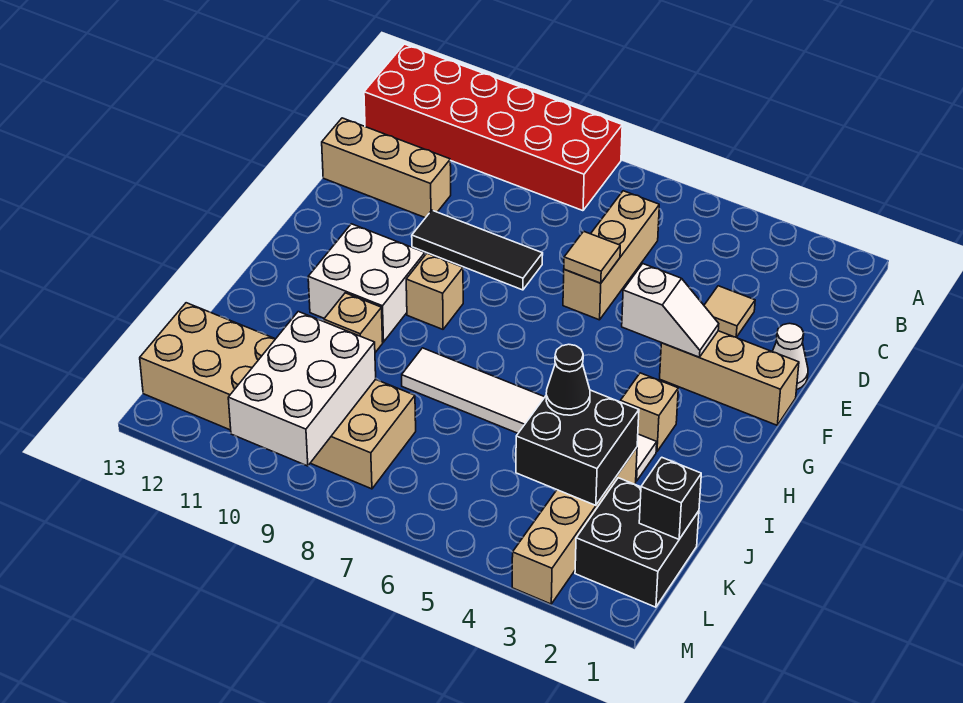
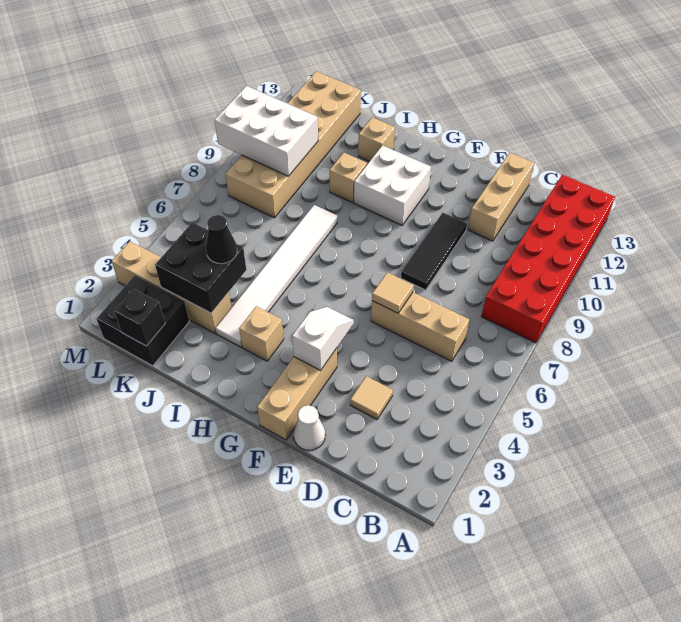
white slope F3:F4 level 2 top 4 -> white slope F3:F4 level 2 top 3
tan brick G9 level 1 -> tan brick I12 level 1

